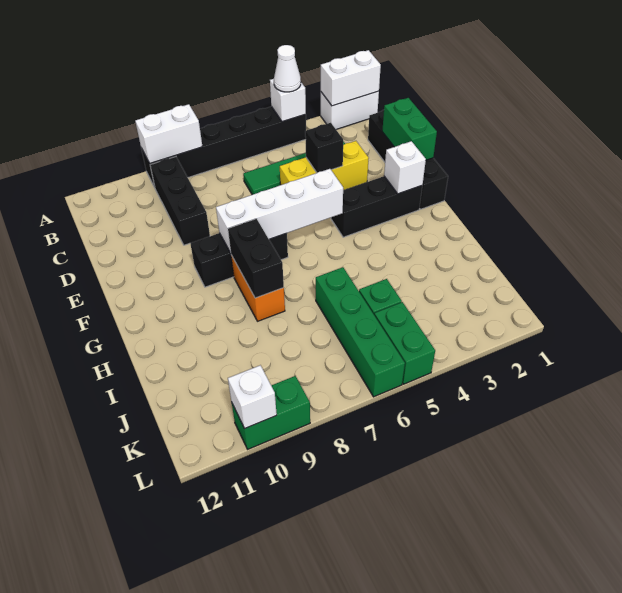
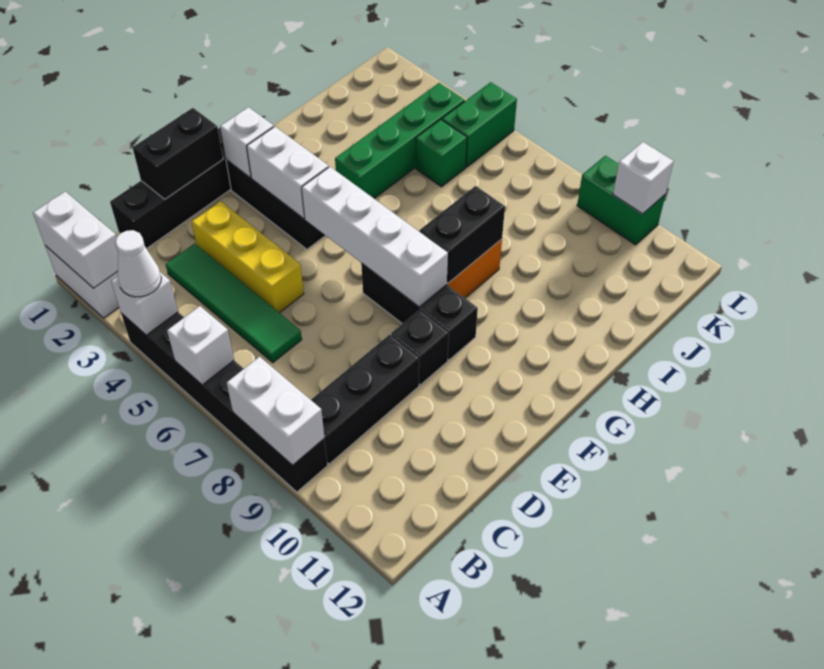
none -> white brick A6 level 2
green brick D1:E1 level 2 -> black brick D1:E1 level 2
black brick D4 level 2 -> black brick E9 level 1
none -> white brick F3:F4 level 2
green brick I6:L6 level 1 -> green brick H4:K4 level 1

